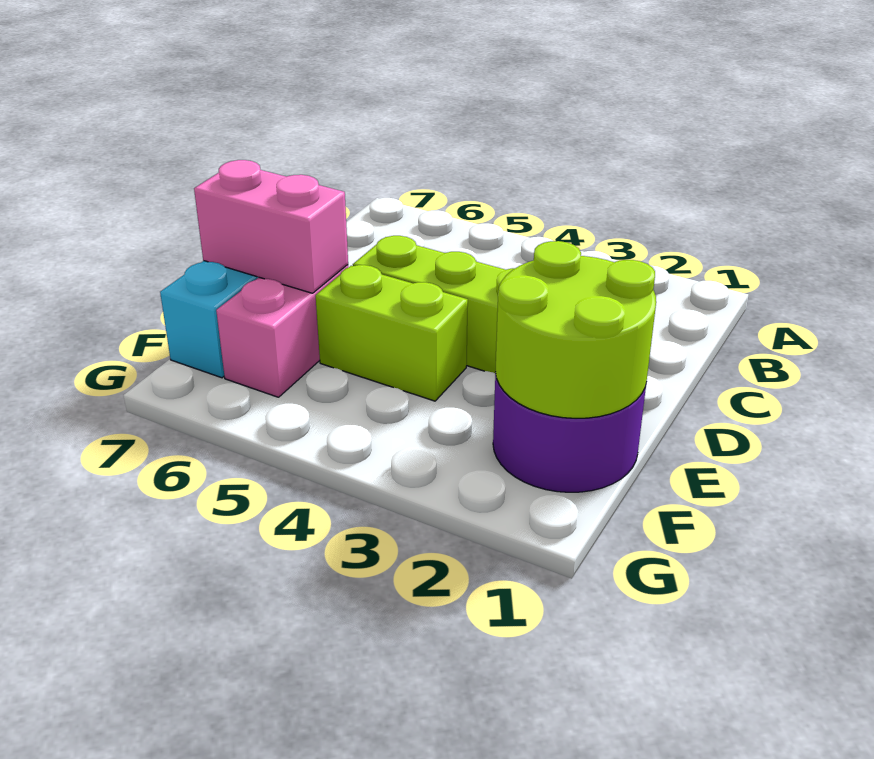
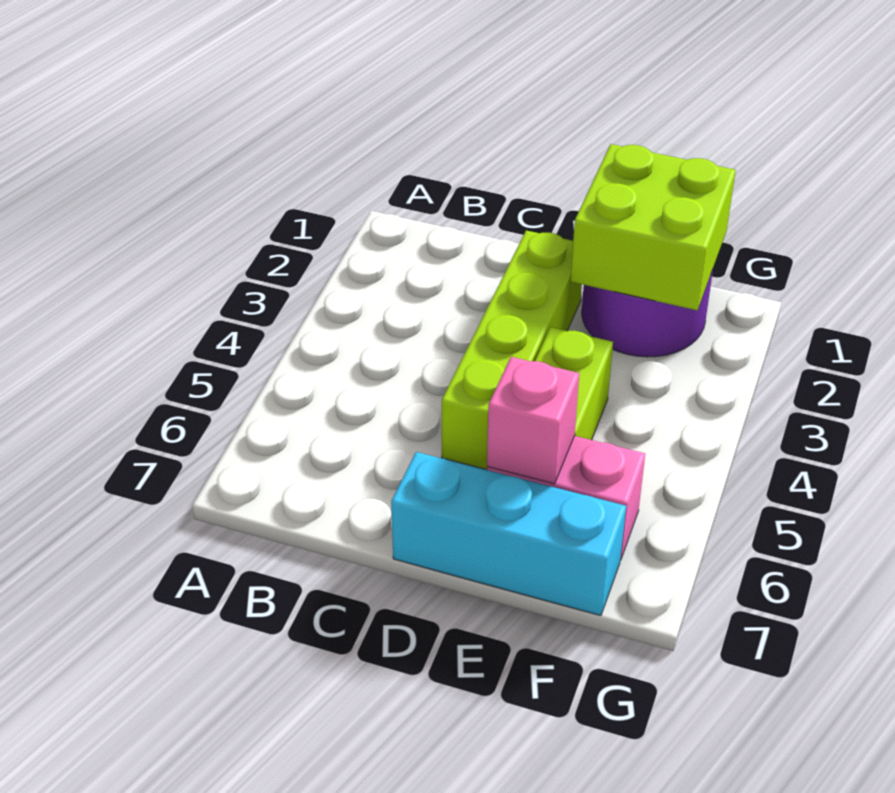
lime round brick E1:F2 level 2 -> lime brick E1:F2 level 2
pink brick E6:E7 level 2 -> pink brick E6 level 2

